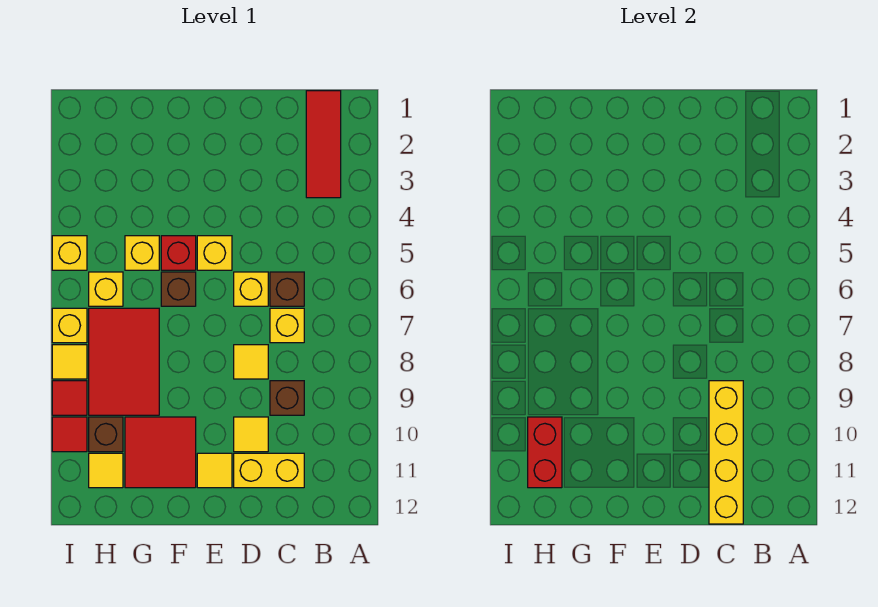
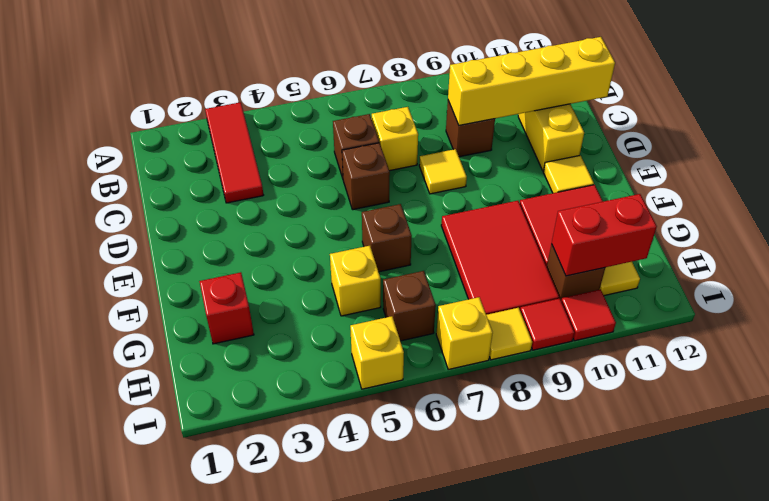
red tile B1:B3 level 1 -> red tile A3:C3 level 1
yellow brick D6 level 1 -> brown brick D6 level 1
yellow tile D10 level 1 -> none
yellow brick E5 level 1 -> none
red brick F5 level 1 -> red brick G2 level 1
red tile G7:H9 level 1 -> red tile F8:H9 level 1
yellow brick H6 level 1 -> brown brick H6 level 1

